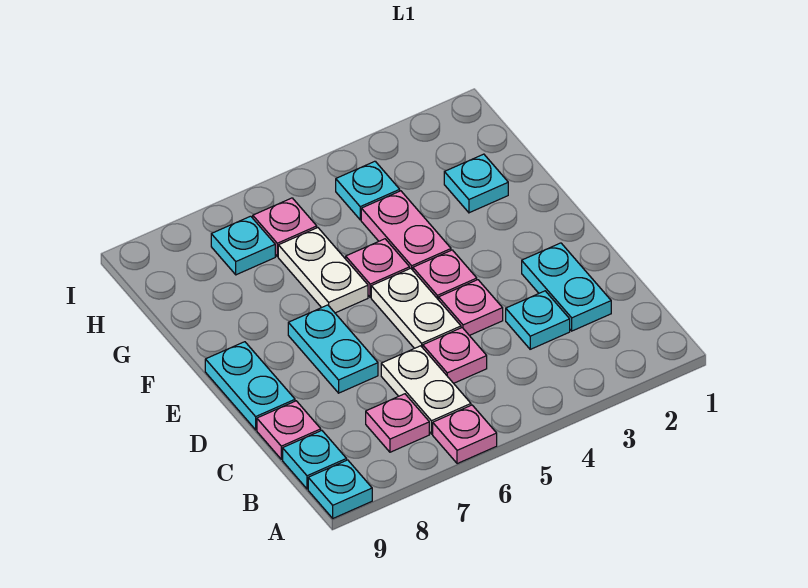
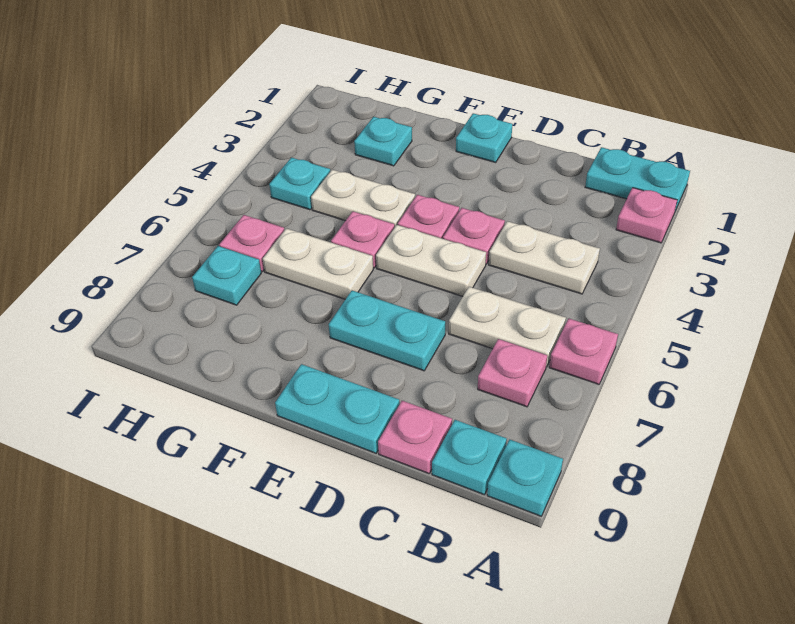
none -> white plate B4:C4 level 1
cyan plate C2:D2 level 1 -> cyan plate A1:B1 level 1
cyan plate C3 level 1 -> cyan plate E1 level 1
pink plate C5 level 1 -> pink plate A2 level 1
pink plate F4:G4 level 1 -> white plate F4:G4 level 1

